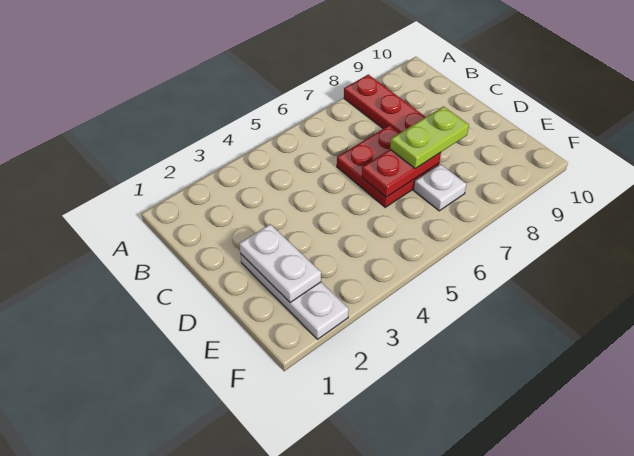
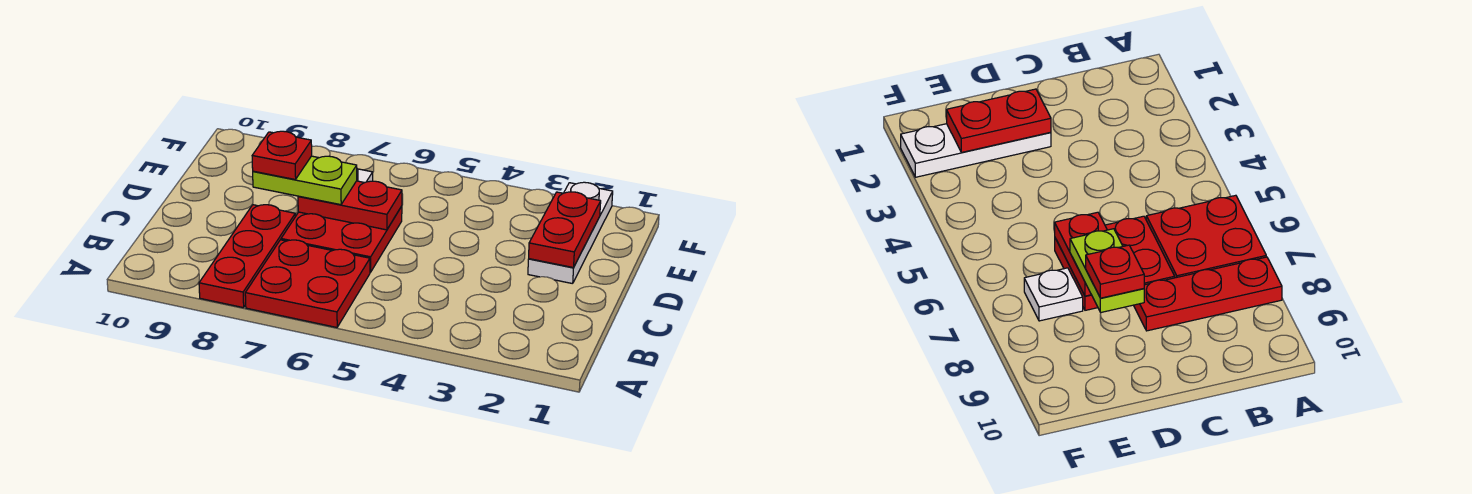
none -> red plate A6:B7 level 1
white plate D2:E2 level 2 -> red plate D2:E2 level 2
none -> red plate D8 level 4

